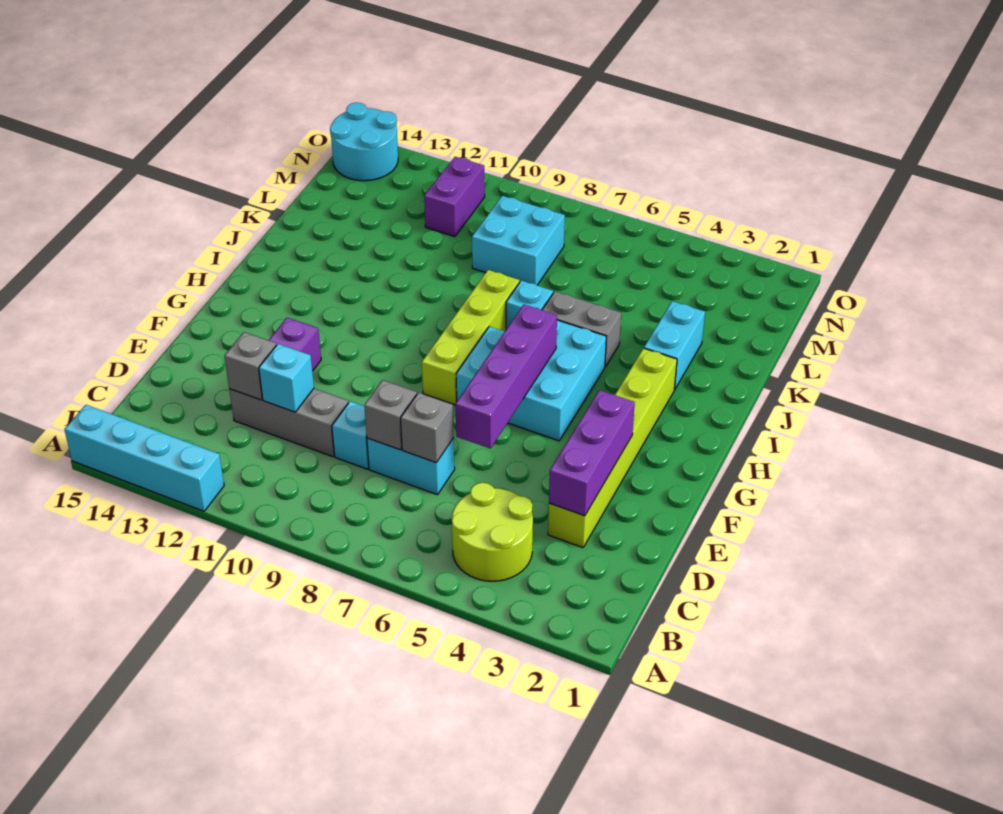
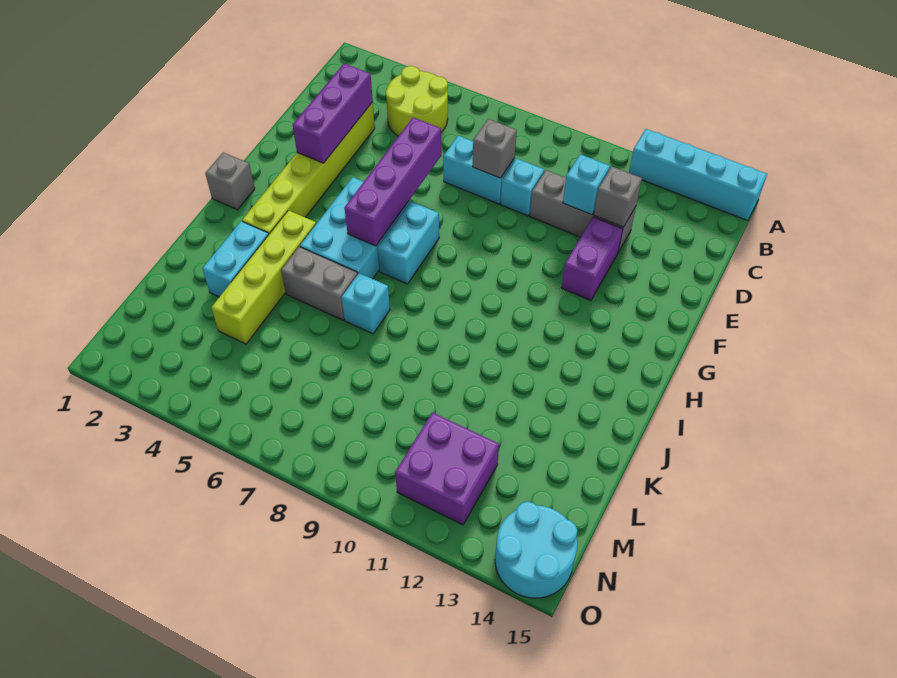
grey brick D7 level 2 -> grey brick H1 level 1
lime brick G8:J8 level 1 -> lime brick I4:L4 level 1
cyan brick L8:M9 level 1 -> none
purple brick M11:N11 level 1 -> purple brick M11:N12 level 1

